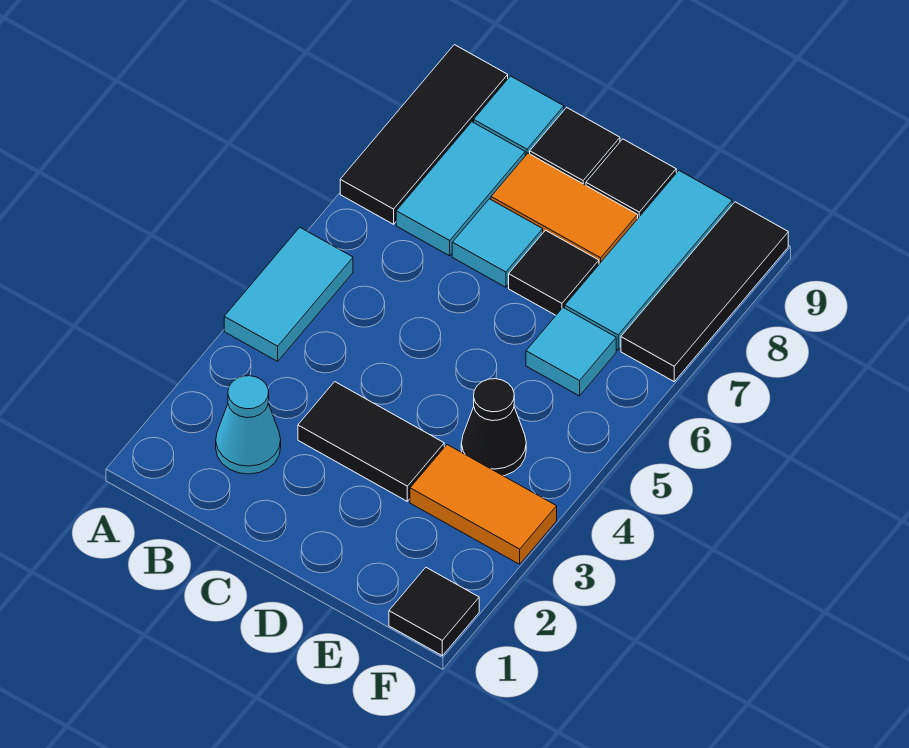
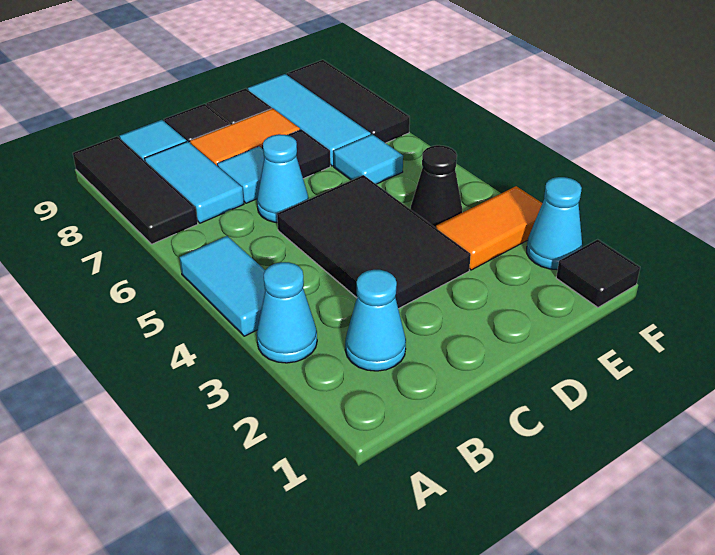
none -> cyan cone A3 level 1
black tile C3:D3 level 1 -> black tile C3:D5 level 1
none -> cyan cone C6 level 1
none -> cyan cone F2 level 1

